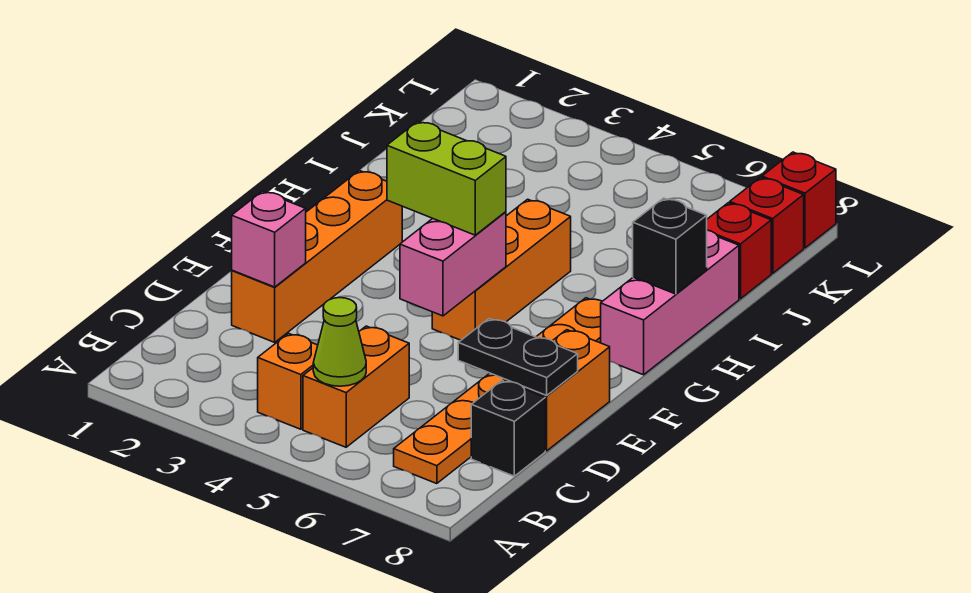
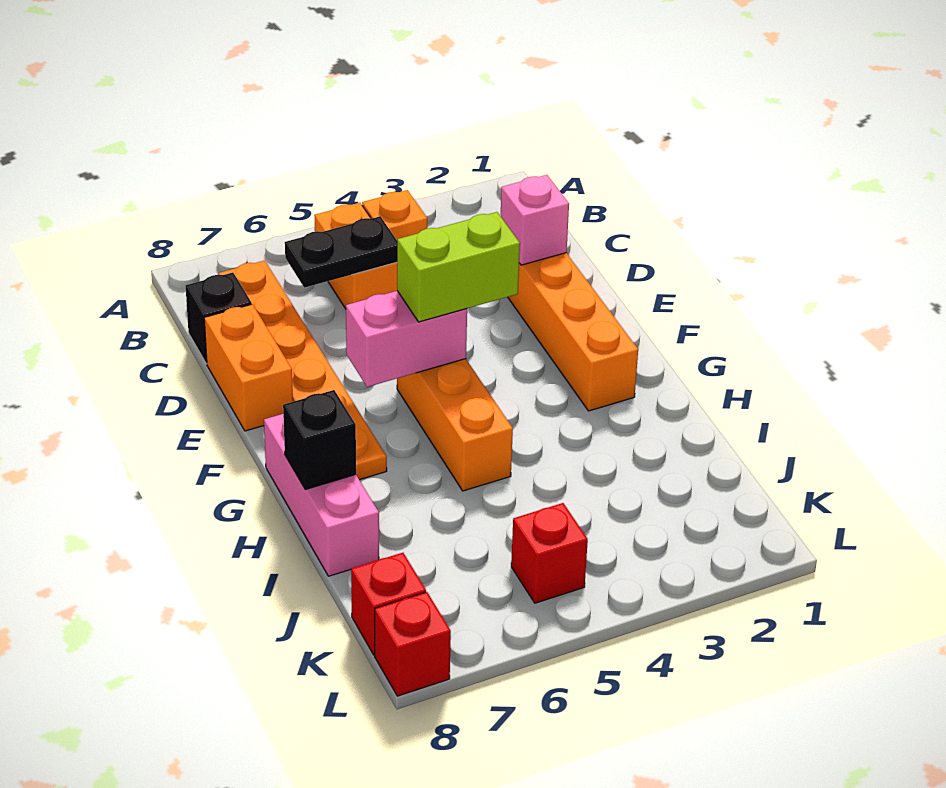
lime cone B5 level 2 -> none
black plate D7:D8 level 2 -> black plate C5:C6 level 2
pink brick E5:F5 level 2 -> pink brick F5:F6 level 2
red brick J8 level 1 -> red brick K5 level 1

